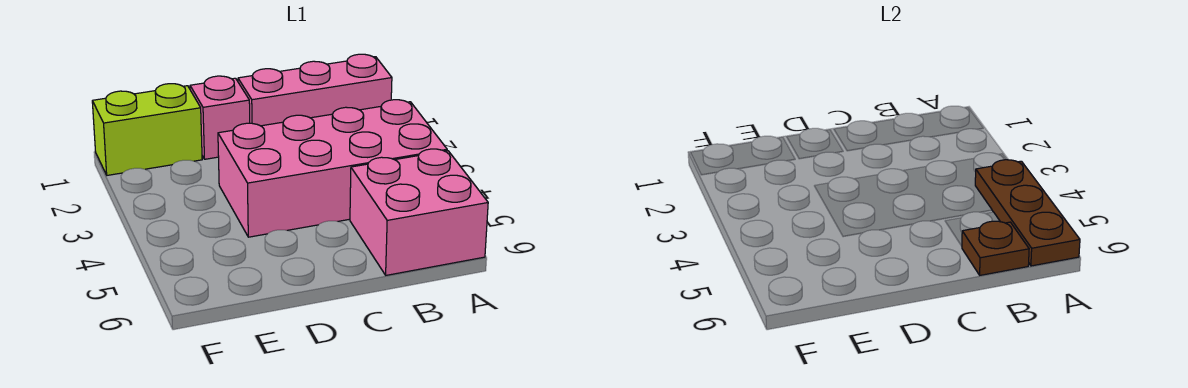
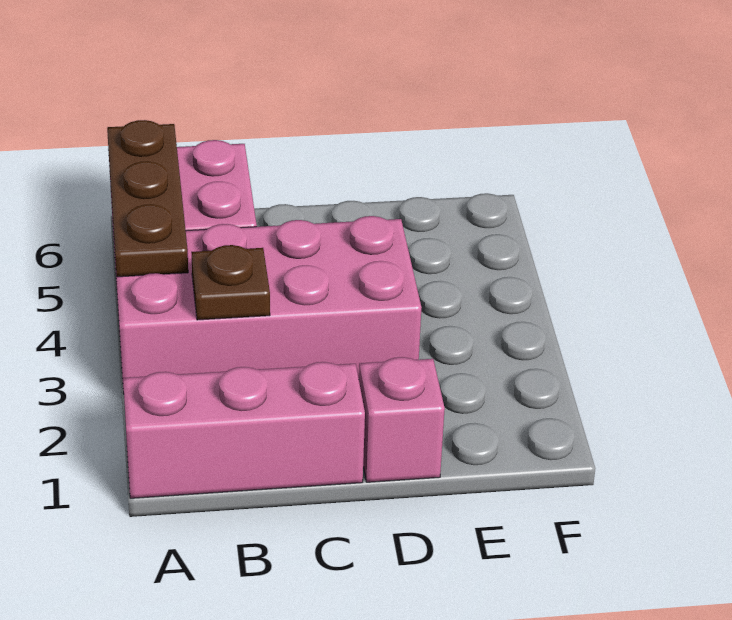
brown plate B6 level 2 -> brown plate B3 level 2
lime brick E1:F1 level 1 -> none

